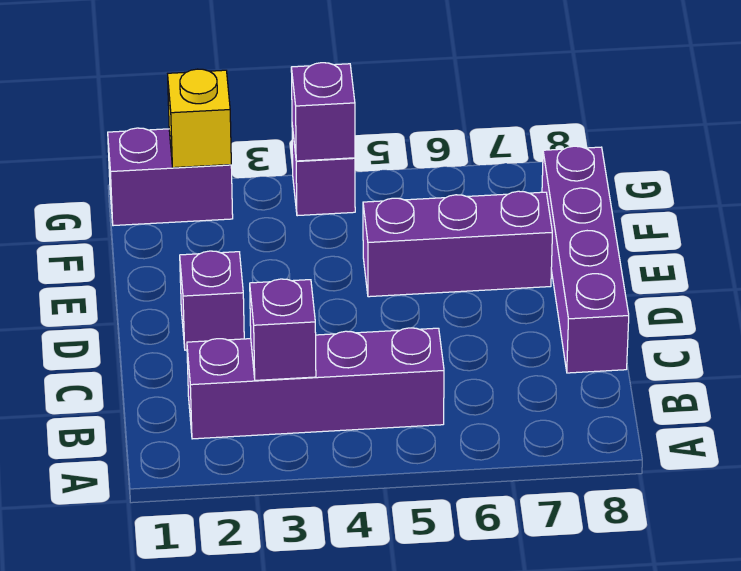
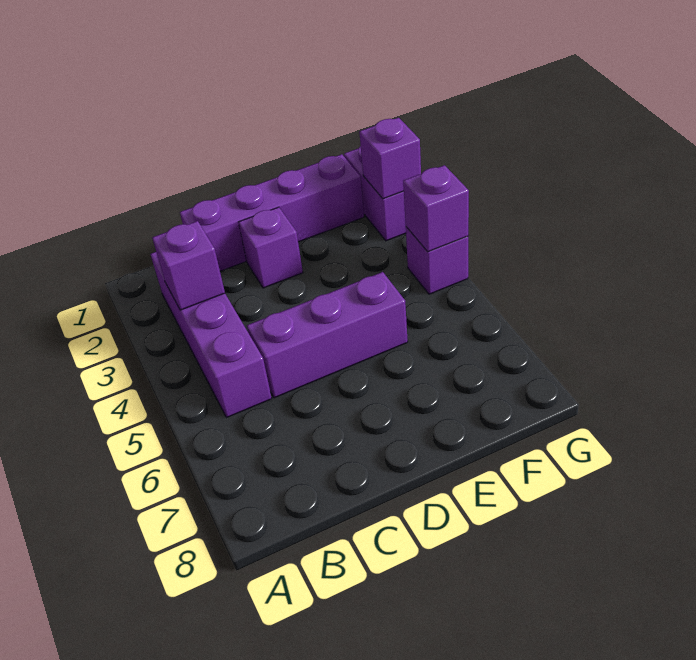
purple brick C8:F8 level 1 -> purple brick C1:F1 level 1
purple brick E5:E7 level 1 -> purple brick C5:E5 level 1
yellow brick G2 level 2 -> purple brick G2 level 2

